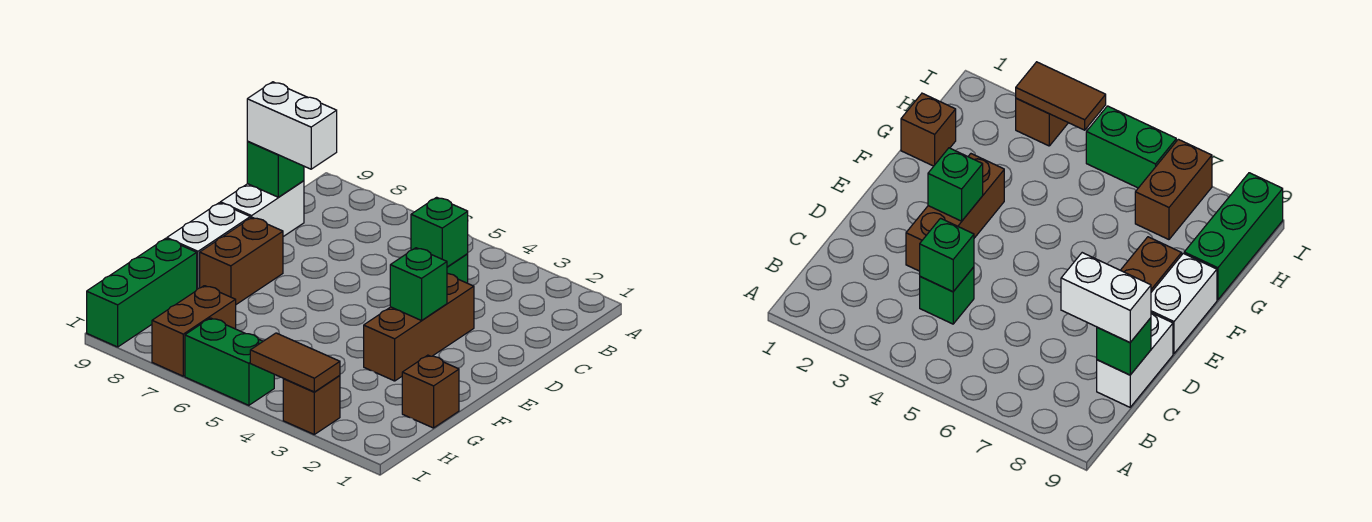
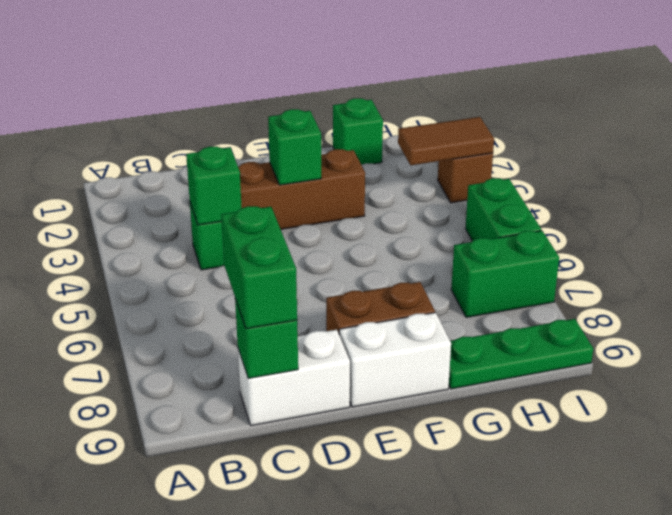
white brick C8:C9 level 3 -> green brick C8:C9 level 3
brown brick G1 level 1 -> green brick G1 level 1
green brick G9:I9 level 1 -> green plate G9:I9 level 1
brown brick H7:I7 level 1 -> green brick H7:I7 level 1
brown tile I3:I4 level 2 -> brown tile H3:I3 level 2

